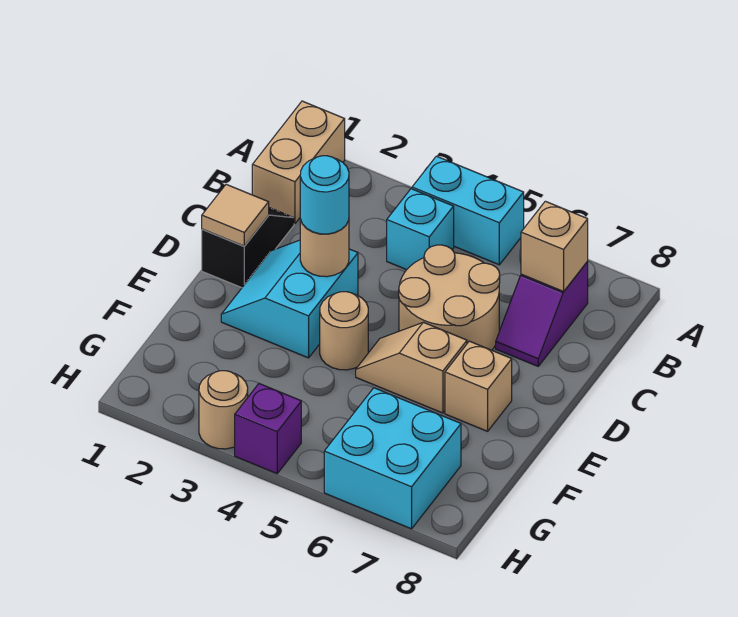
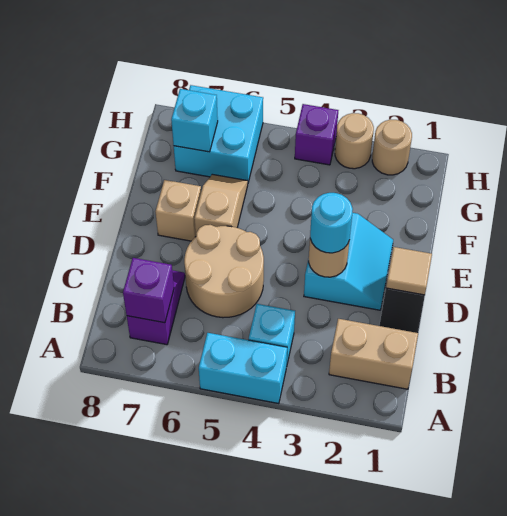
tan brick A1:B1 level 1 -> tan brick B1:B2 level 1
tan brick B7 level 2 -> purple brick B7 level 2
tan round brick E4 level 1 -> tan round brick H2 level 1
tan slope E5:E6 level 1 top 6 -> tan slope E6:F6 level 1 top E
none -> cyan brick G7 level 2

